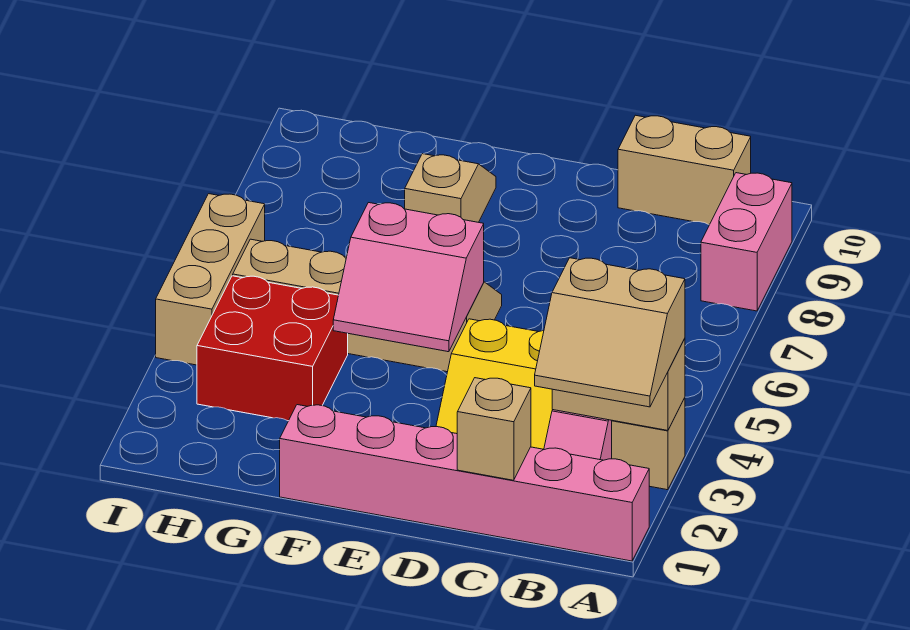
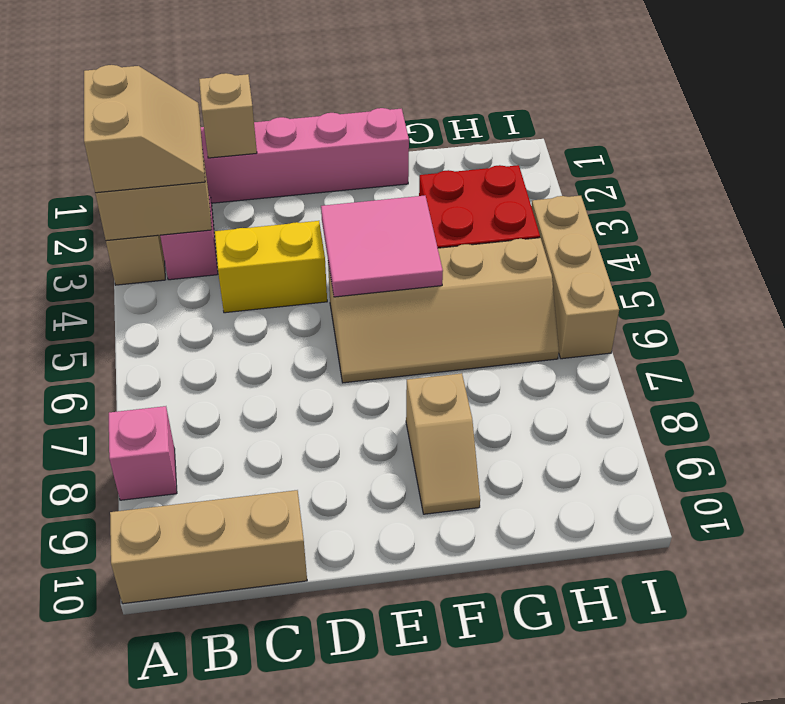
tan slope A2:B3 level 3 top 3 -> tan slope A2:B3 level 3 top A
pink brick A8:A9 level 1 -> pink brick A8 level 1
tan brick B10:C10 level 1 -> tan brick A10:C10 level 1
pink slope E4:F5 level 2 top 5 -> pink tile E4:F5 level 2

